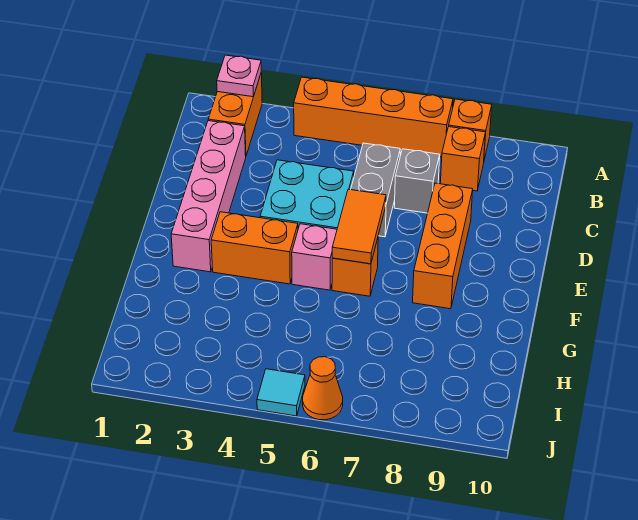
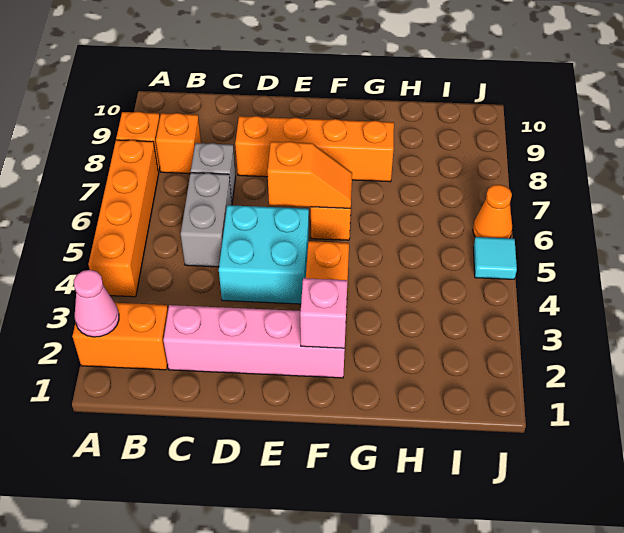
pink plate A2 level 2 -> pink cone A2 level 2
grey brick C6:D6 level 1 -> grey brick C5:C6 level 1
orange brick D8:F8 level 1 -> orange brick D8:G8 level 1
orange tile E6:F6 level 2 -> orange slope E6:F6 level 2 top E
pink brick F5 level 1 -> pink brick F2 level 2

